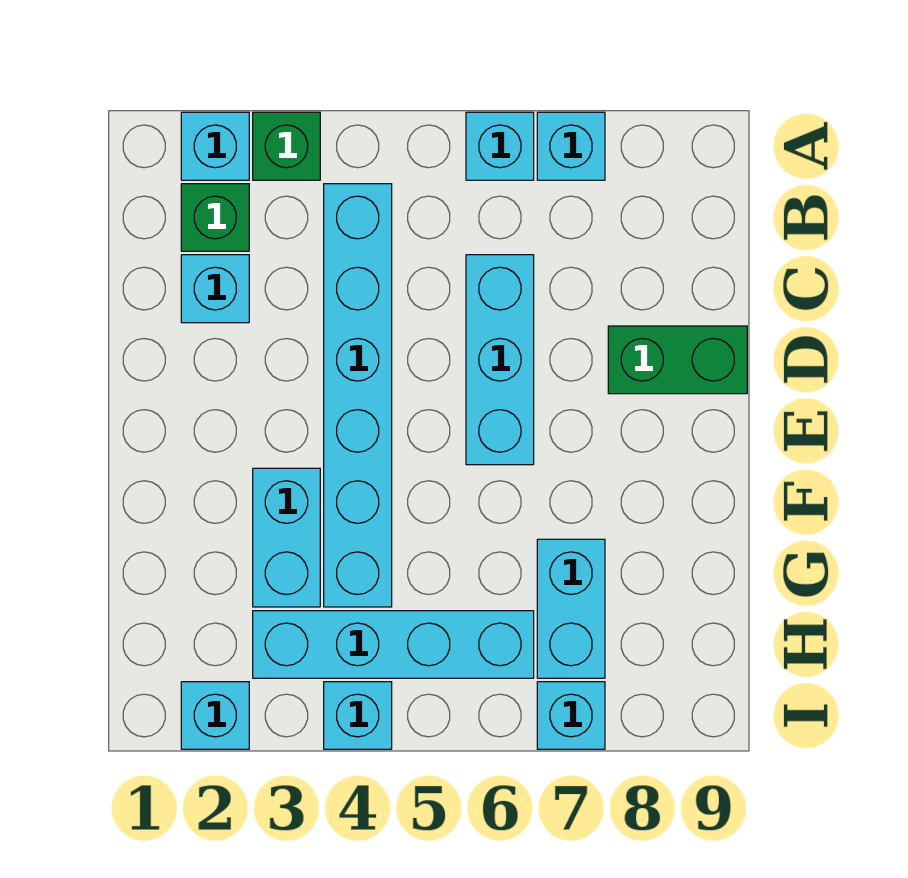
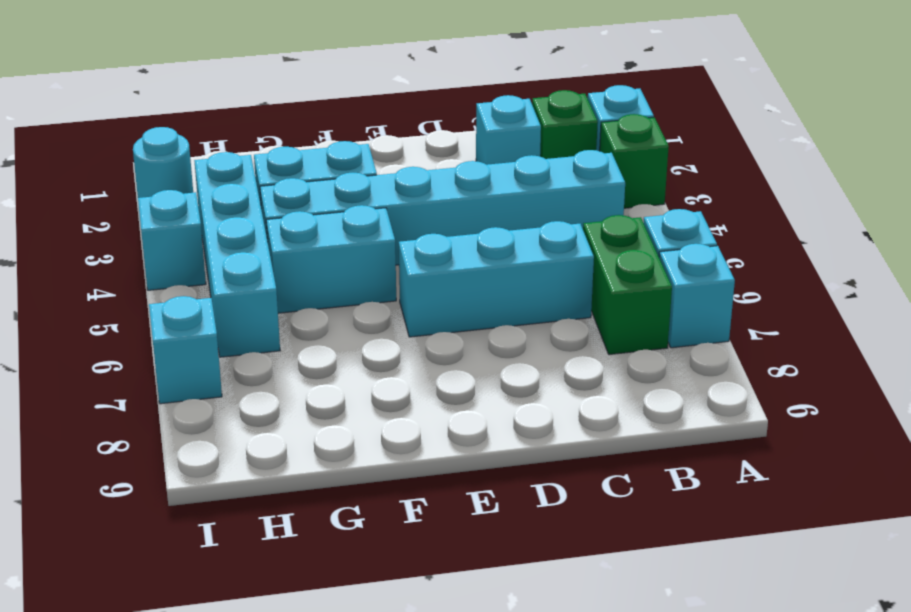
green brick D8:D9 level 1 -> green brick B6:B7 level 1
cyan brick G7:H7 level 1 -> cyan brick F5:G5 level 1
cyan brick I2 level 1 -> cyan round brick I2 level 1

